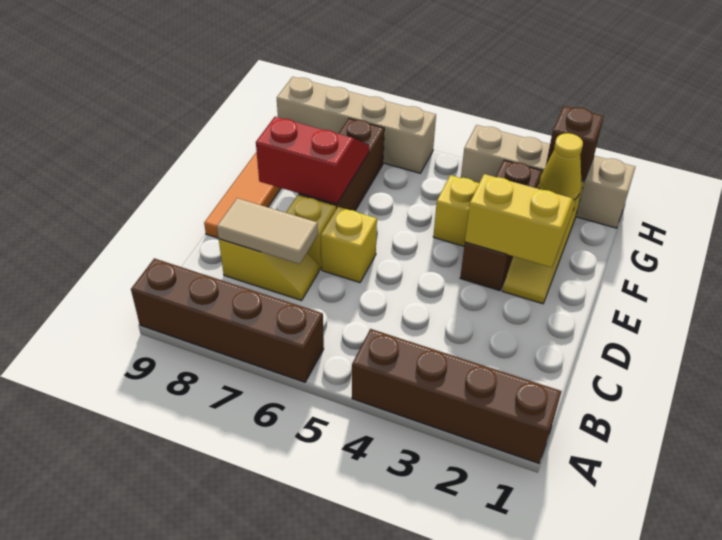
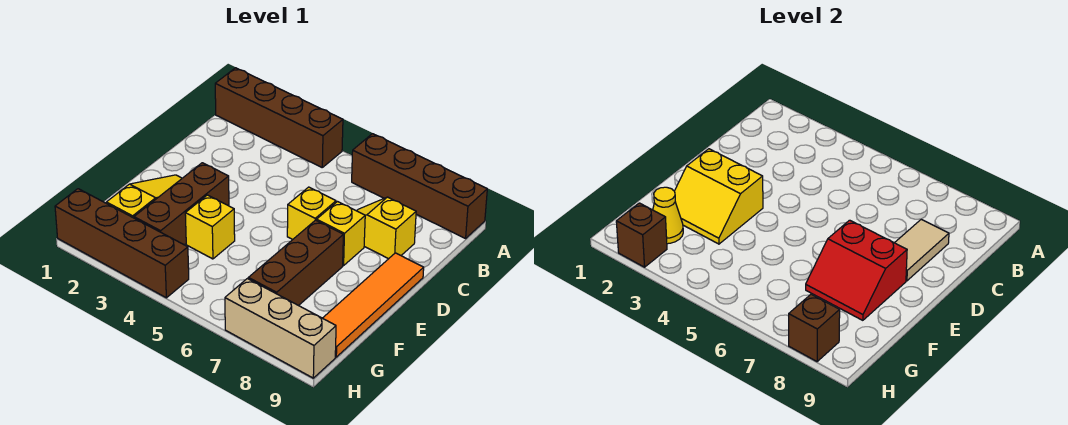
tan tile C7:C8 level 2 -> tan tile C8:D8 level 2
tan brick H1:H4 level 1 -> brown brick H1:H4 level 1
tan brick H6:H9 level 1 -> tan brick H7:H9 level 1
none -> brown brick H8 level 2

